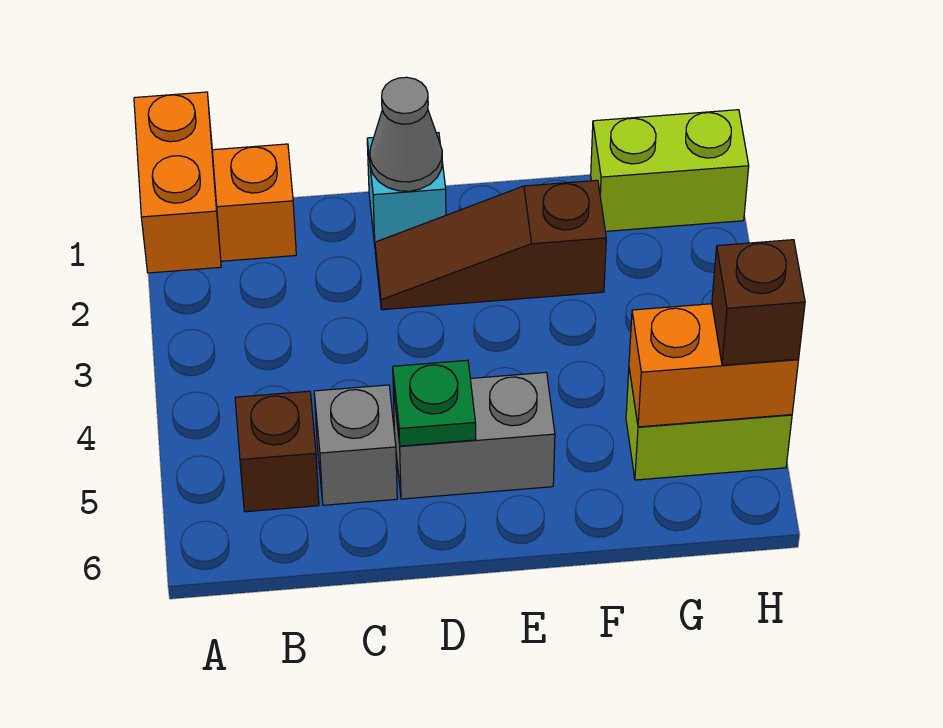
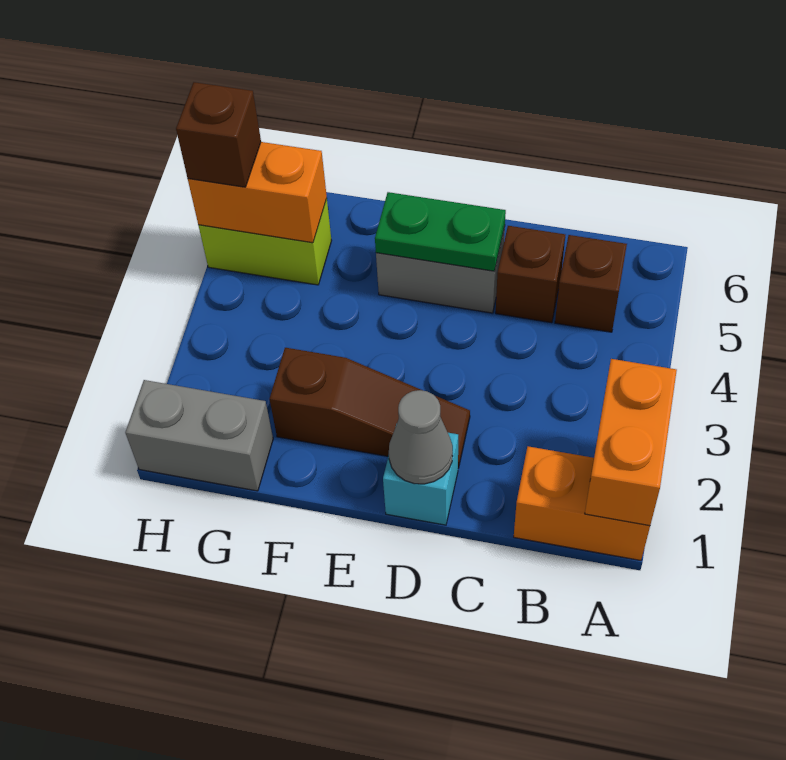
grey brick C5 level 1 -> brown brick C5 level 1
green plate D5 level 2 -> green plate D5:E5 level 2
lime brick G1:H1 level 1 -> grey brick G1:H1 level 1

